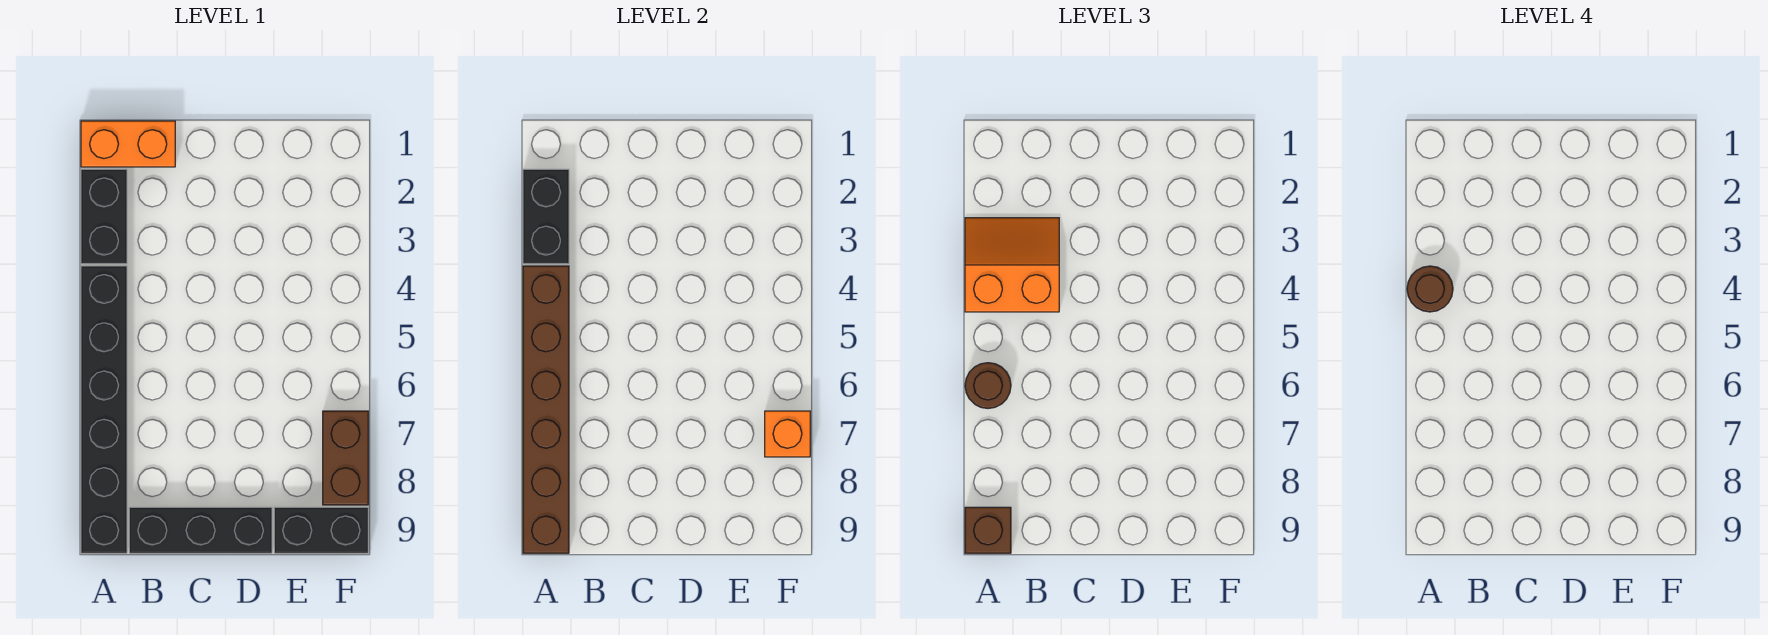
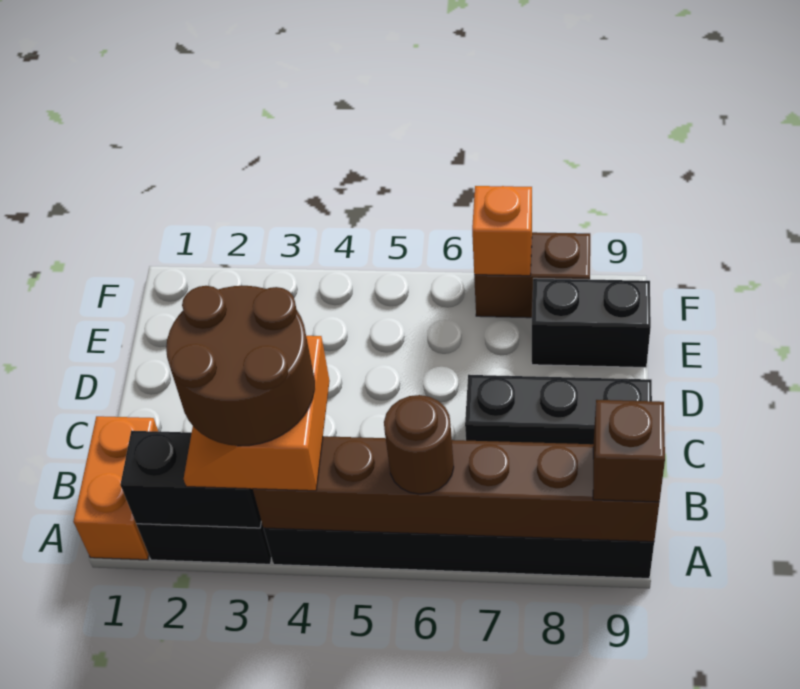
brown round brick A4 level 4 -> brown round brick A3:B4 level 4
black brick B9:D9 level 1 -> black brick C7:C9 level 1
black brick E9:F9 level 1 -> black brick E8:E9 level 1

